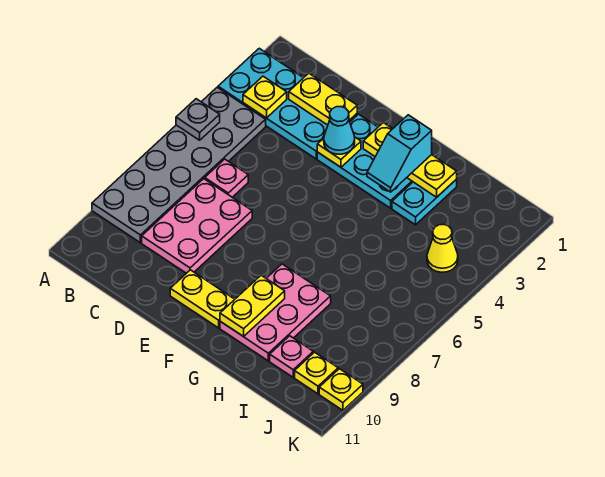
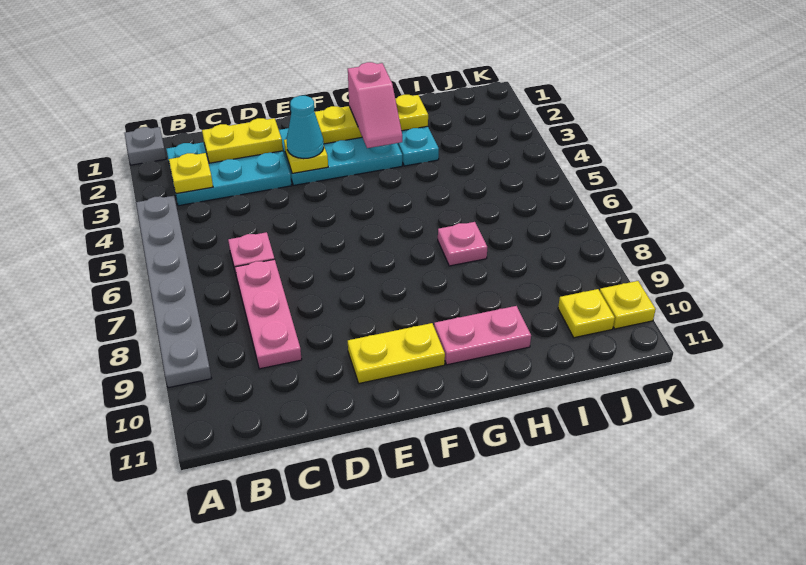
cyan plate A2:D3 level 1 -> cyan plate B2:D3 level 1
grey plate A4:B9 level 1 -> grey plate A4:A9 level 1
grey plate A5 level 2 -> grey plate A1 level 1
pink plate C7:D9 level 1 -> pink plate C7:C9 level 1
cyan slope G2:G3 level 3 top 2 -> pink slope G2:G3 level 3 top 2
pink plate G8:H10 level 1 -> pink plate G10:H10 level 1
yellow plate G9:G10 level 2 -> none
pink plate I10 level 1 -> pink plate H7 level 1
yellow cone J4 level 1 -> none

